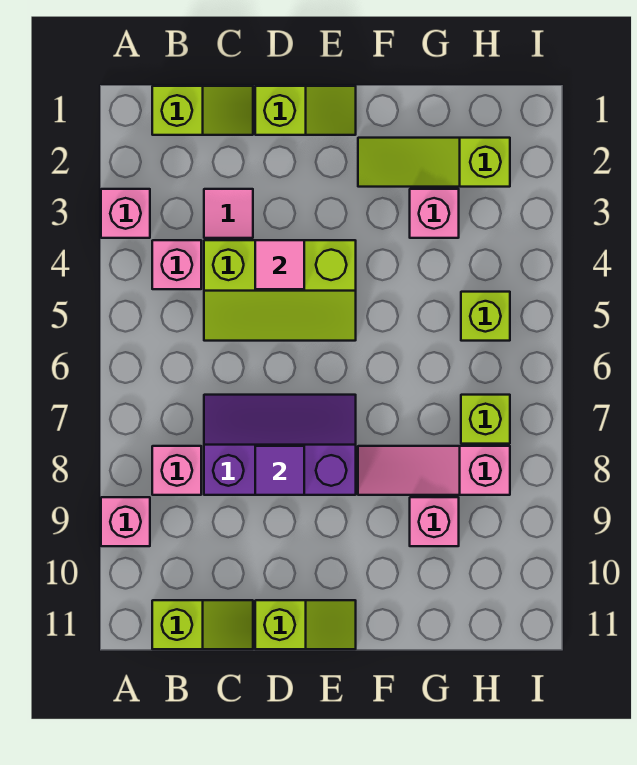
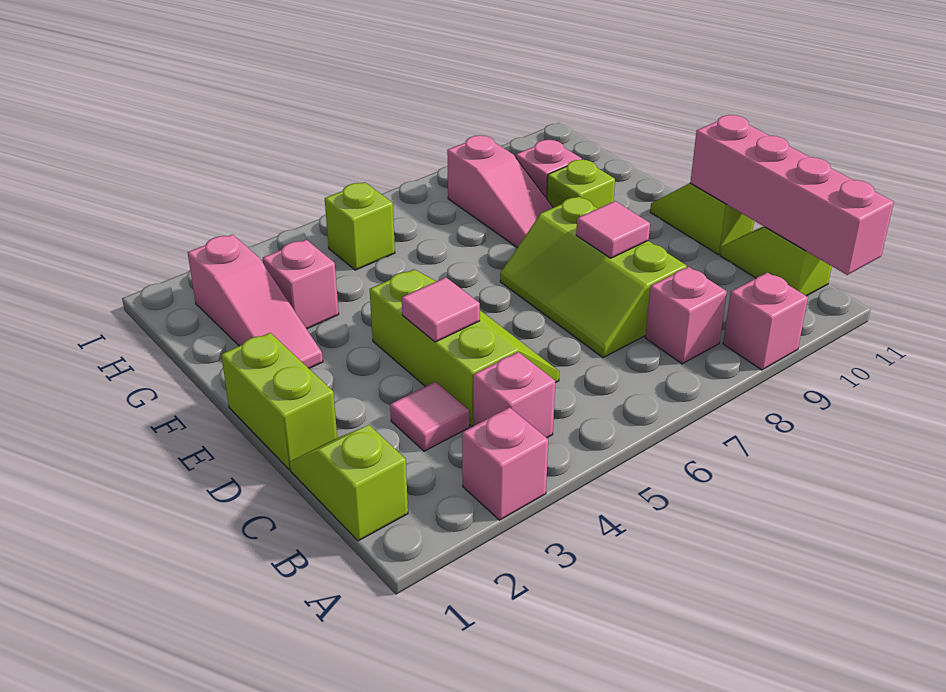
none -> pink brick A11:D11 level 2
purple slope C7:E8 level 1 top 8 -> lime slope C7:E8 level 1 top 8
lime slope D1:E1 level 1 top D -> lime brick D1:E1 level 1
purple tile D8 level 2 -> pink tile D8 level 2
lime slope F2:H2 level 1 top H -> pink slope F2:H2 level 1 top H
lime brick H7 level 1 -> lime brick F9 level 1

